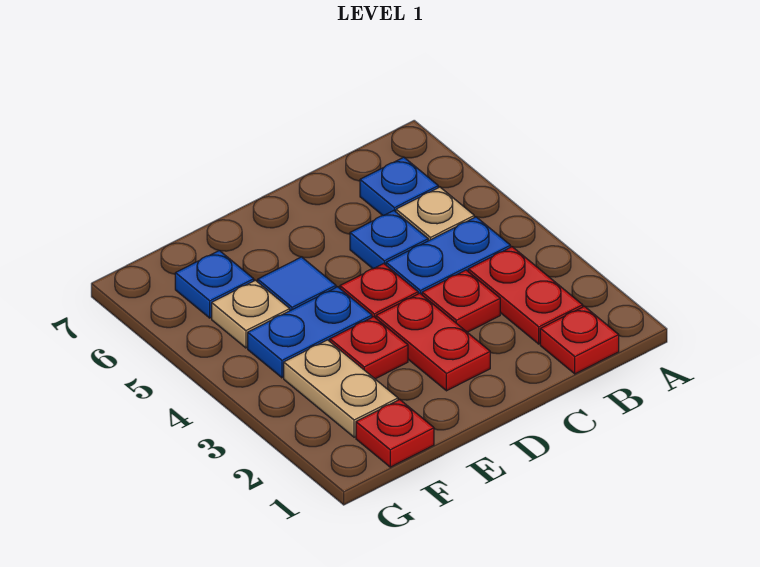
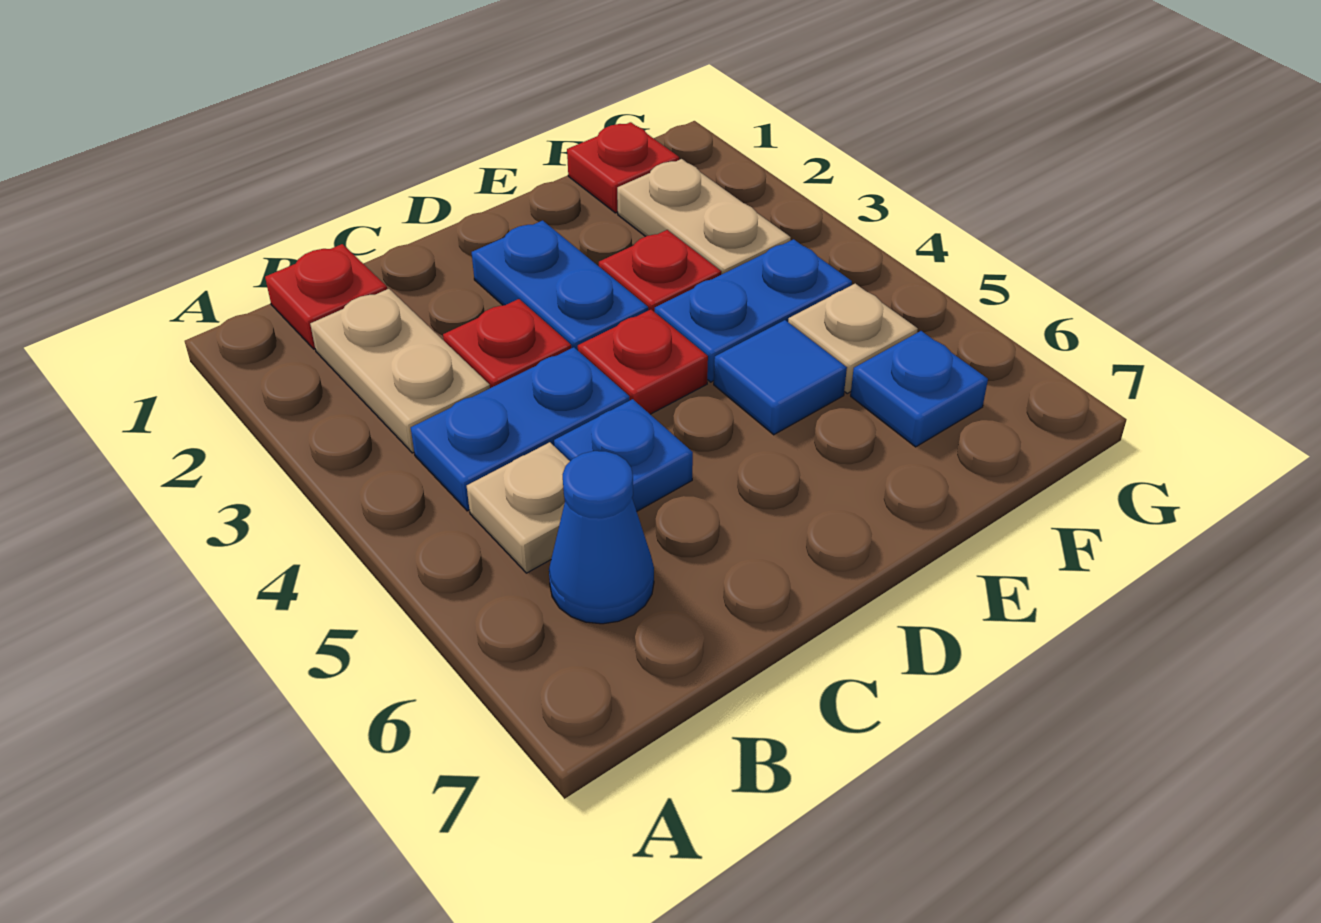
red plate B2:B3 level 1 -> tan plate B2:B3 level 1
blue plate B6 level 1 -> blue cone B6 level 1
red plate D2:D3 level 1 -> blue plate D2:D3 level 1

